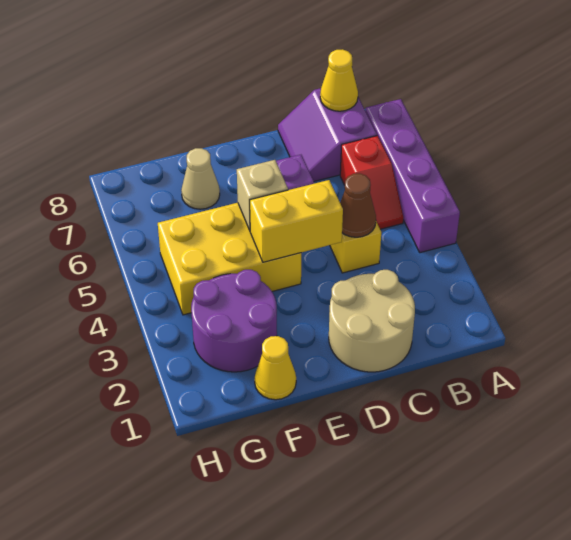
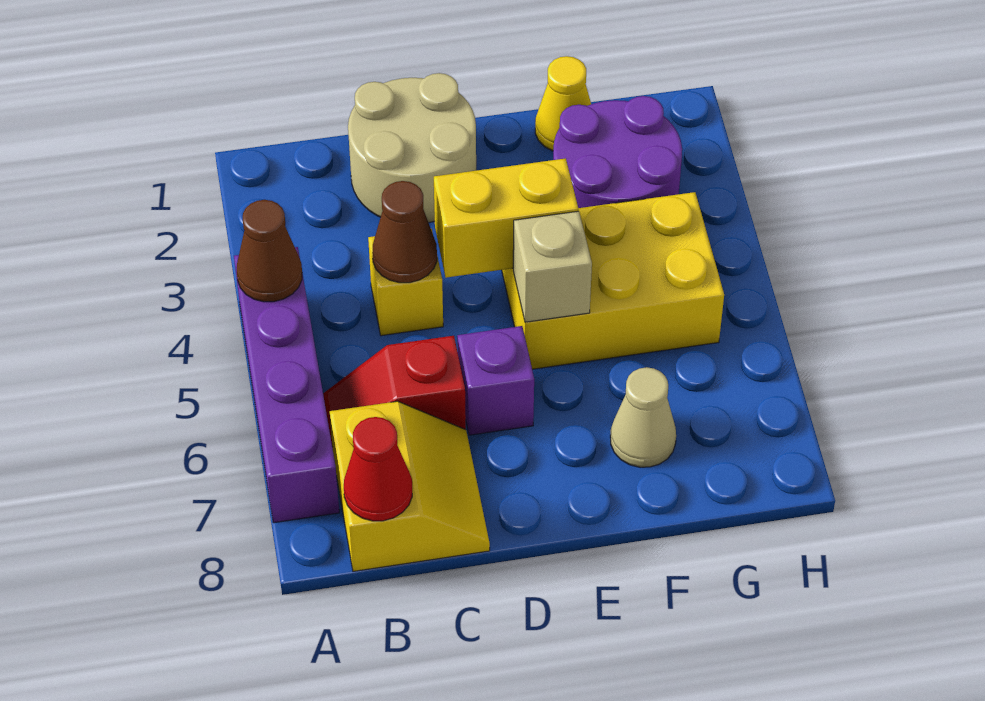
none -> brown cone A4 level 2
red slope B5:B6 level 1 top 6 -> red slope B6:C6 level 1 top C
purple slope B7:C8 level 1 top B -> yellow slope B7:C8 level 1 top B
yellow cone B8 level 2 -> red cone B8 level 2

